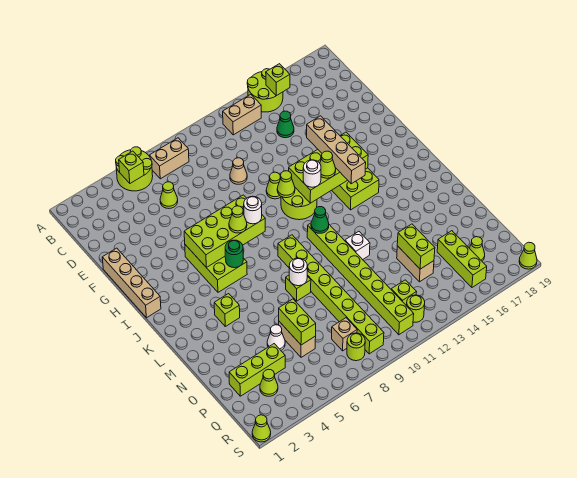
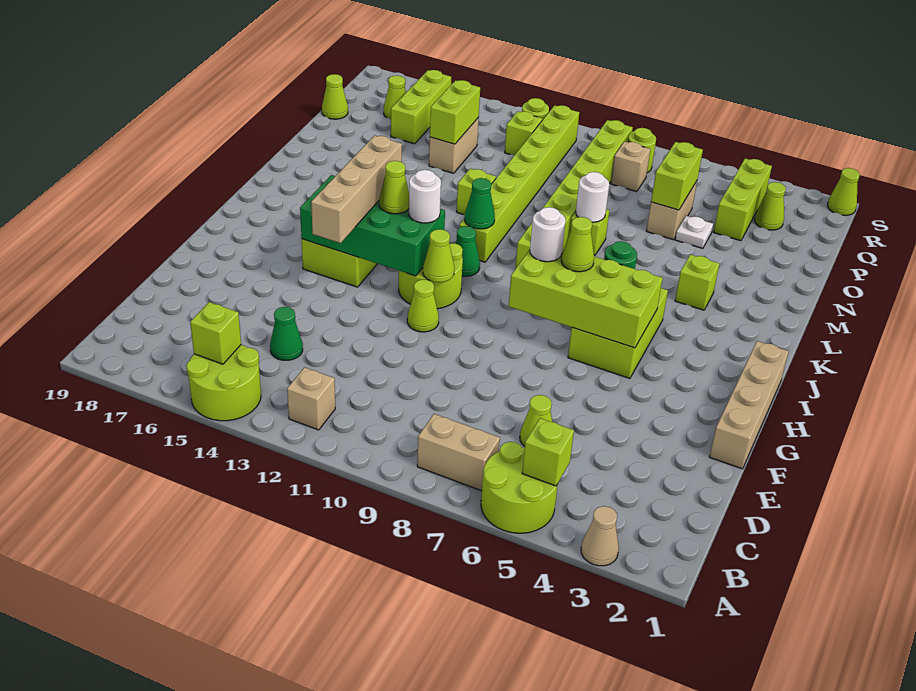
tan brick B12:B13 level 1 -> tan brick B12 level 1
tan cone E10 level 1 -> tan cone A3 level 1
lime brick H12:I15 level 2 -> green brick H12:I15 level 2
none -> green cone J11 level 1
white brick M12 level 1 -> lime brick M12 level 1
white cone O5 level 1 -> white plate O5 level 1
lime brick P2:P4 level 1 -> lime brick P4:R4 level 1
lime cone S19 level 1 -> lime cone P19 level 1

